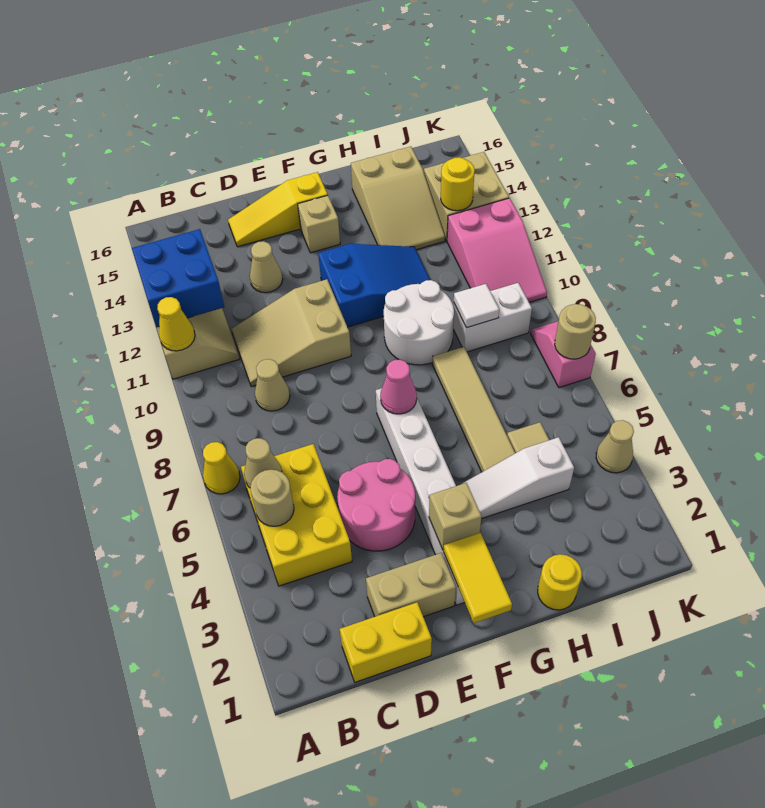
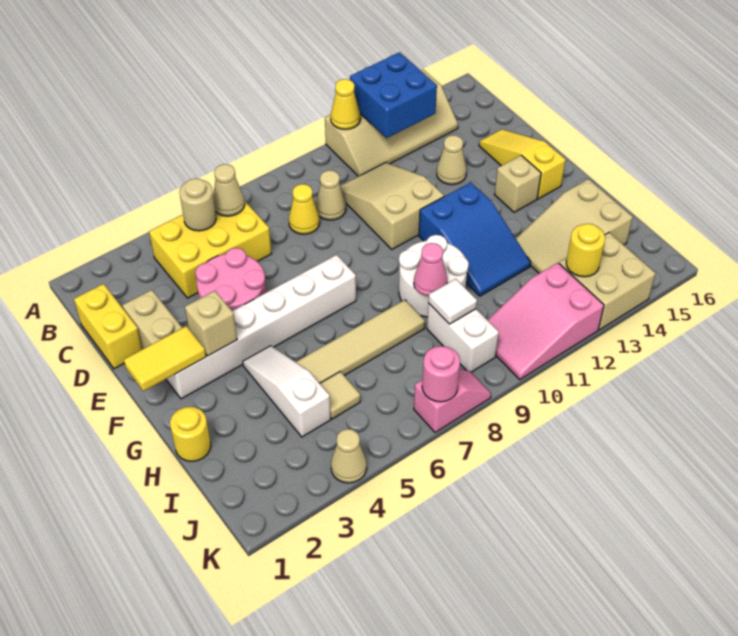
yellow cone A7 level 1 -> yellow cone C8 level 1
pink cone F7 level 2 -> pink cone H9 level 2
tan round brick K7 level 2 -> pink round brick K7 level 2

